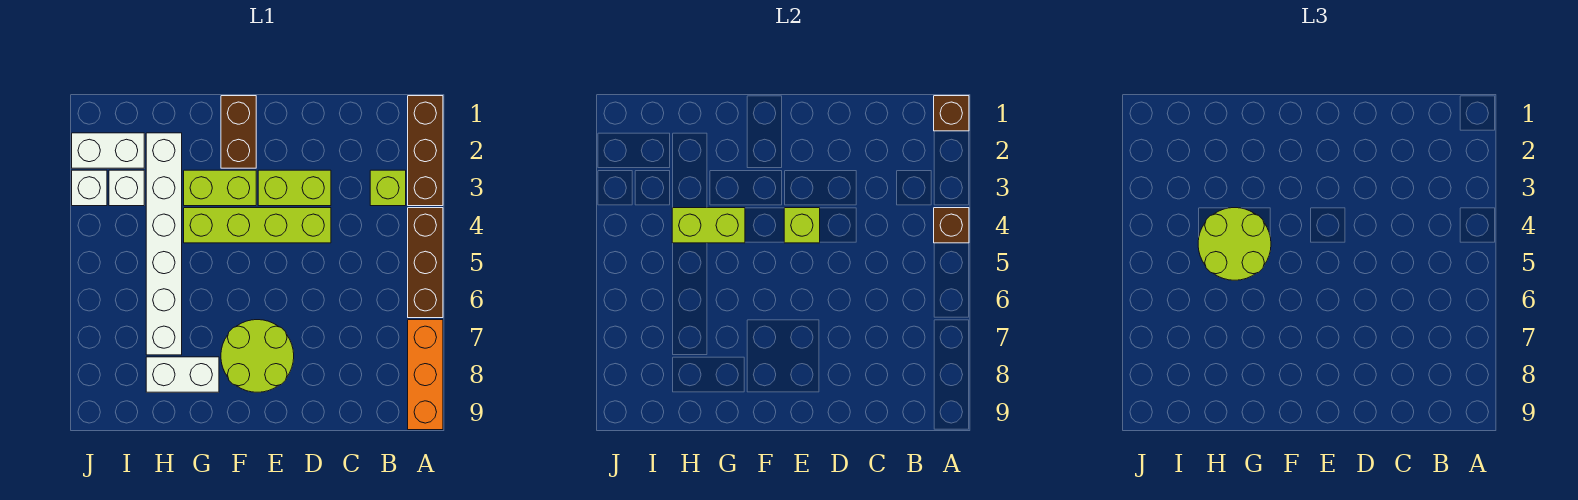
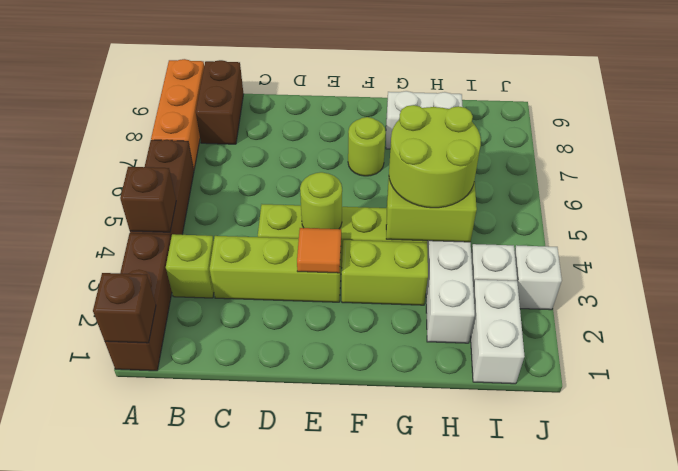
lime brick D3:E3 level 1 -> lime brick C3:E3 level 1
none -> orange tile E3 level 2
lime brick E4 level 2 -> lime round brick E4 level 2
lime round brick E7:F8 level 1 -> lime round brick F7 level 1
brown brick F1:F2 level 1 -> brown brick B8:B9 level 1
white brick I2:J2 level 1 -> white brick I1:I2 level 1

